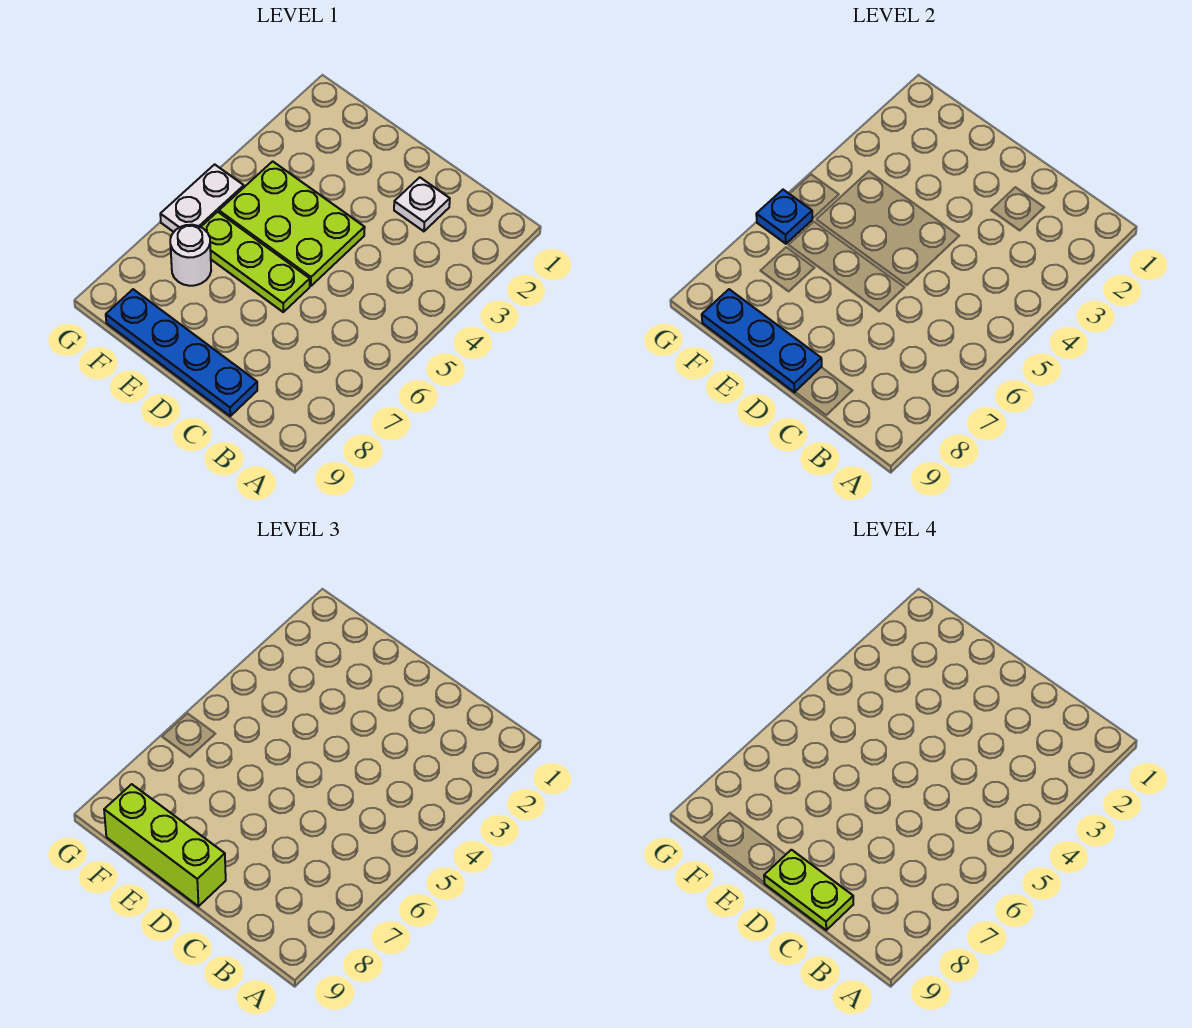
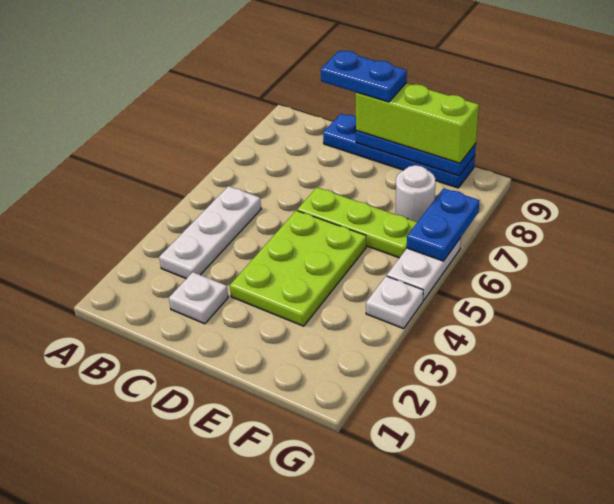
none -> white plate B3:B5 level 1
lime plate C9:D9 level 4 -> blue plate C9:D9 level 4
lime plate D4:F5 level 1 -> lime plate D3:E5 level 1
none -> white plate G4 level 1
blue plate G6 level 2 -> blue plate G6:G7 level 2

